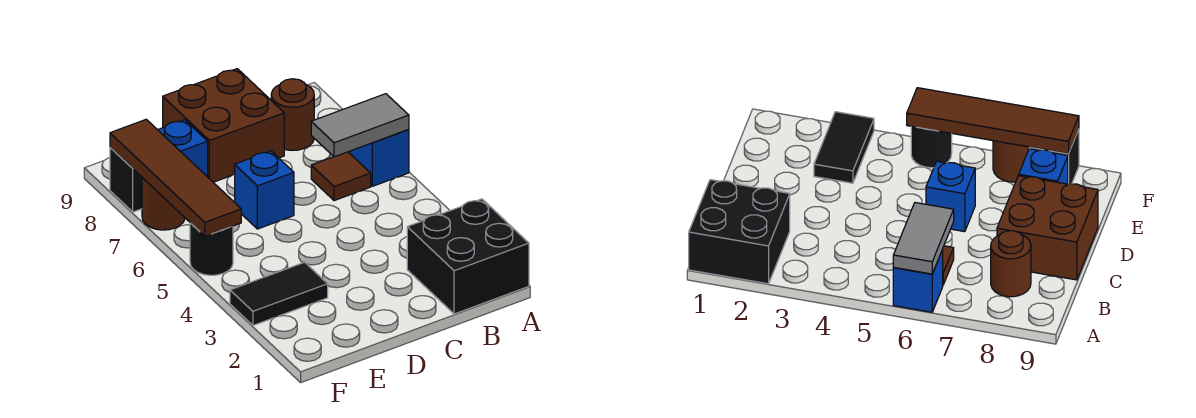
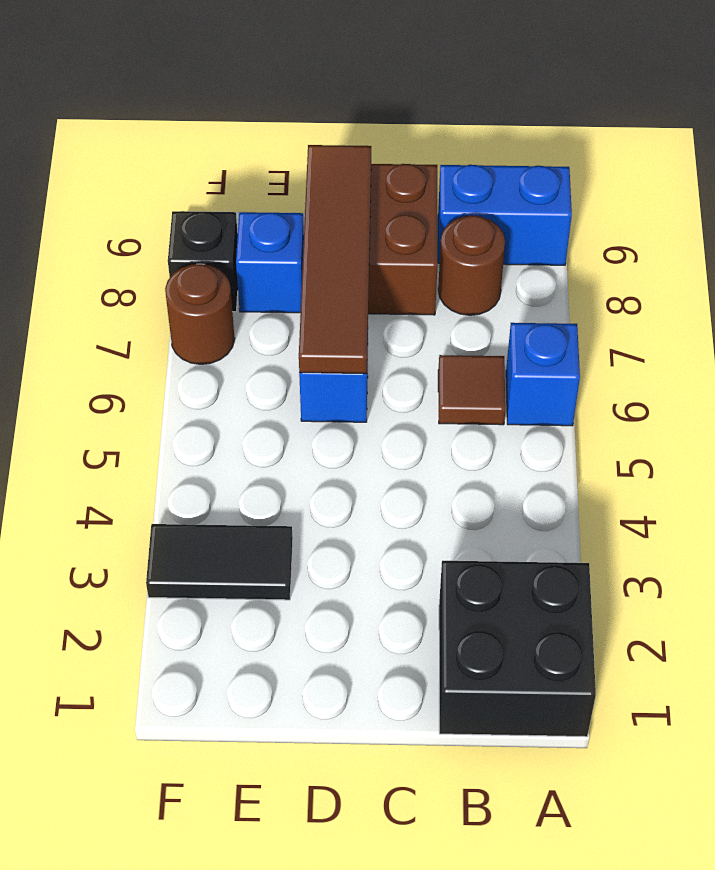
grey tile A6:B6 level 2 -> none
none -> blue brick A9:B9 level 1
black round brick F5 level 1 -> none
brown tile F5:F8 level 2 -> brown tile D6:D9 level 2

